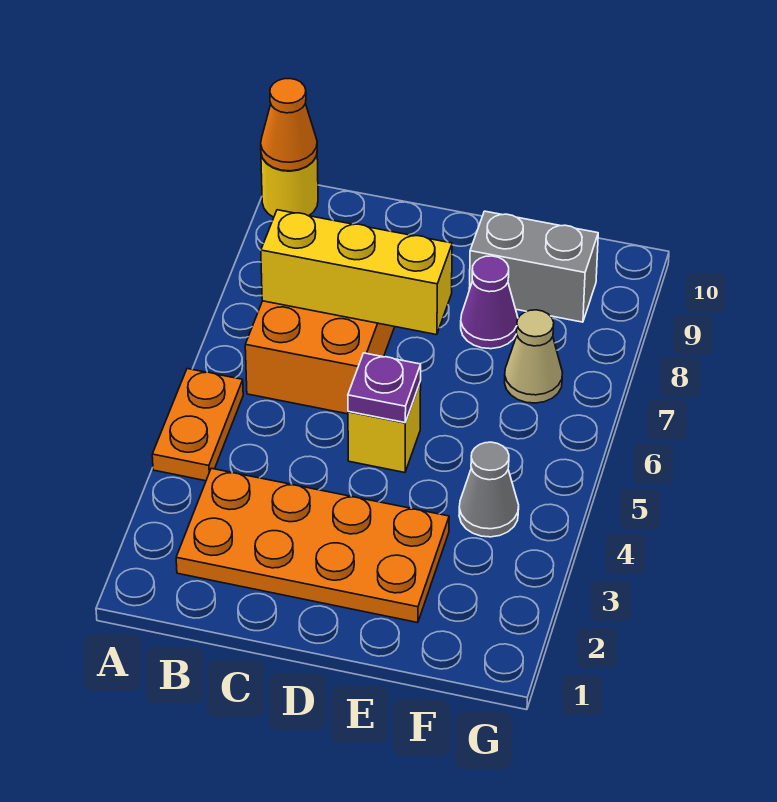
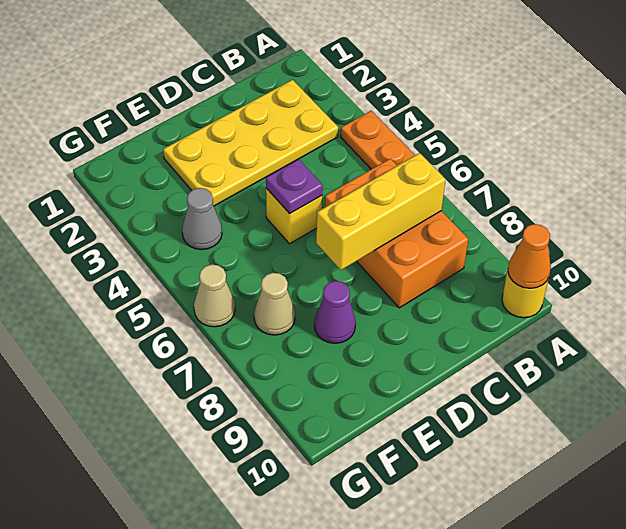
orange plate B2:E3 level 1 -> yellow plate B2:E3 level 1
grey brick E9:F9 level 1 -> none
none -> tan cone G6 level 1

